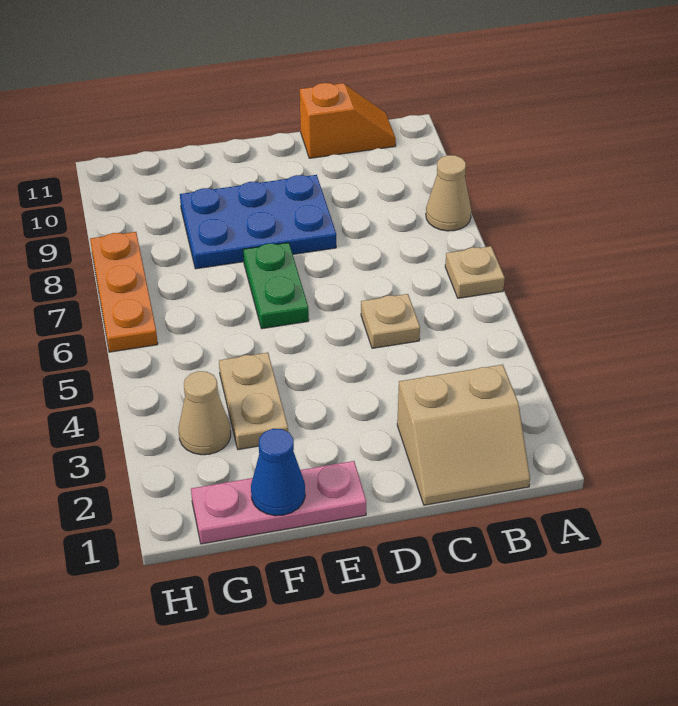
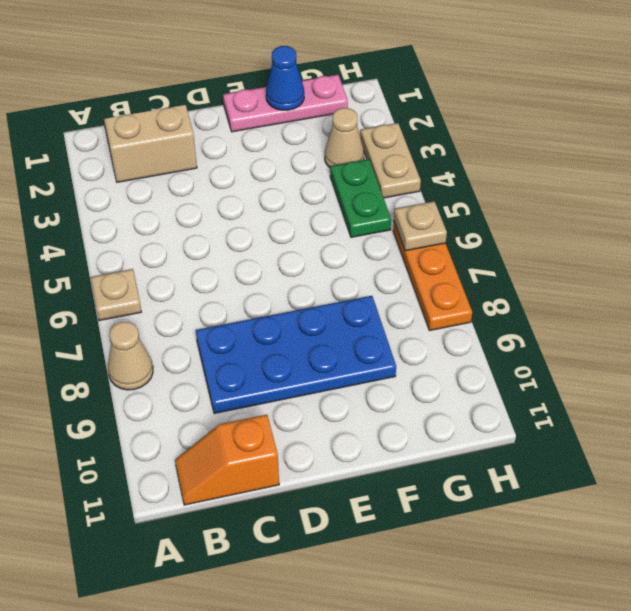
tan plate C5 level 1 -> tan plate H6 level 2
blue plate D8:F9 level 1 -> blue plate C8:F9 level 1
green plate E6:E7 level 1 -> green plate G4:G5 level 1
tan plate F3:F4 level 1 -> tan plate H3:H4 level 1

